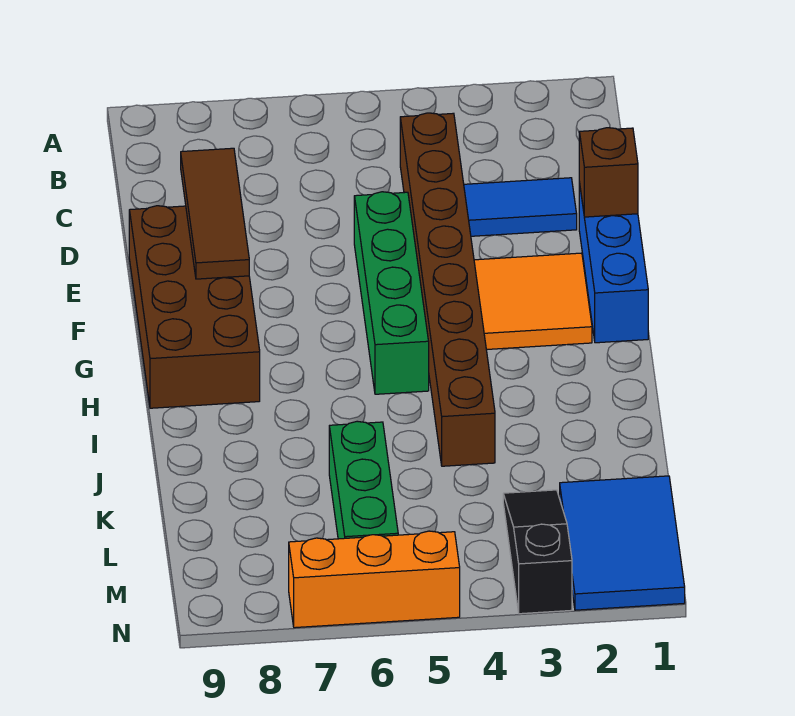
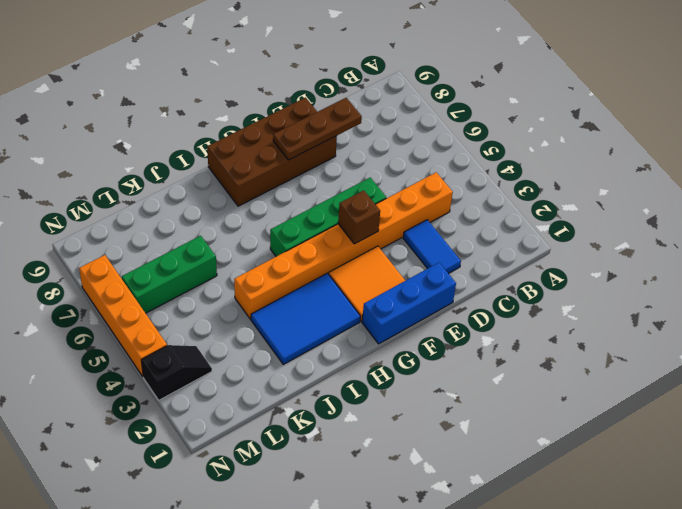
brown brick C4:J4 level 1 -> orange brick C4:J4 level 1
brown tile D8:F8 level 2 -> brown plate D8:F8 level 2
brown brick E1 level 2 -> brown brick F4 level 2
blue tile L1:N2 level 1 -> blue tile H2:J3 level 1
black slope L3:N3 level 1 top N -> black slope M3:N3 level 1 top N
orange brick N5:N7 level 1 -> orange brick N4:N7 level 1

